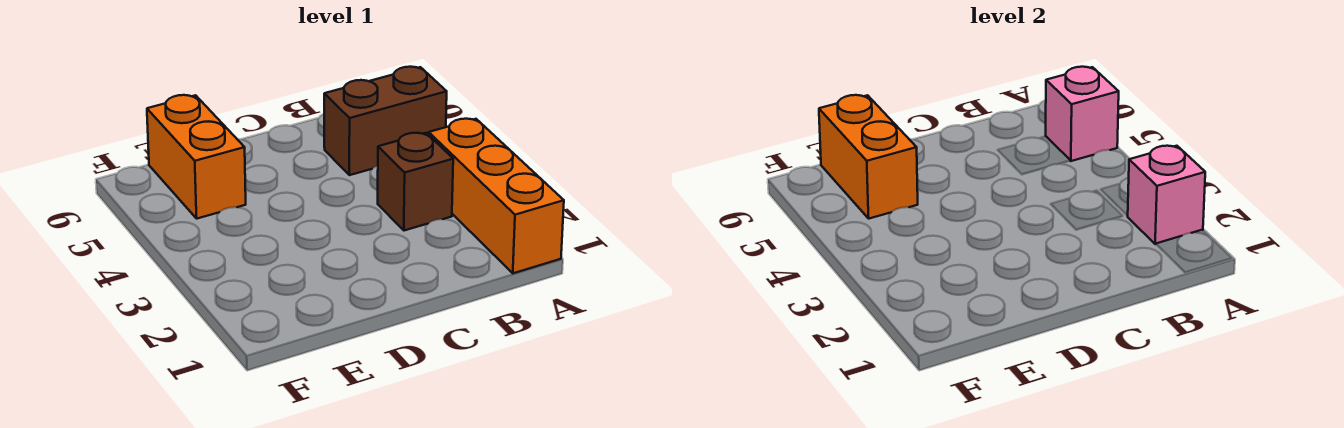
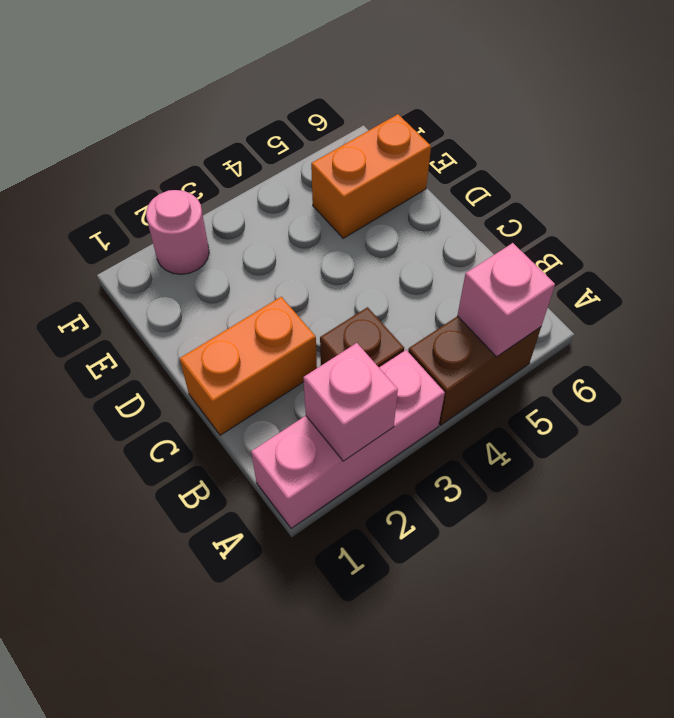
orange brick A1:A3 level 1 -> pink brick A1:A3 level 1
brown brick A5:B5 level 1 -> brown brick A4:A5 level 1
orange brick E5:E6 level 2 -> orange brick C1:C2 level 1
none -> pink round brick F2 level 1

